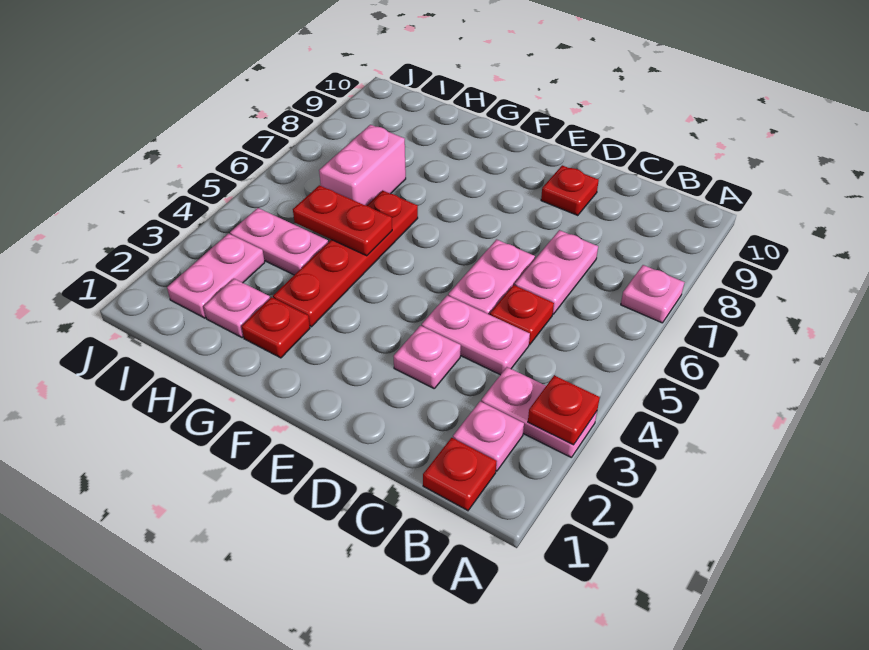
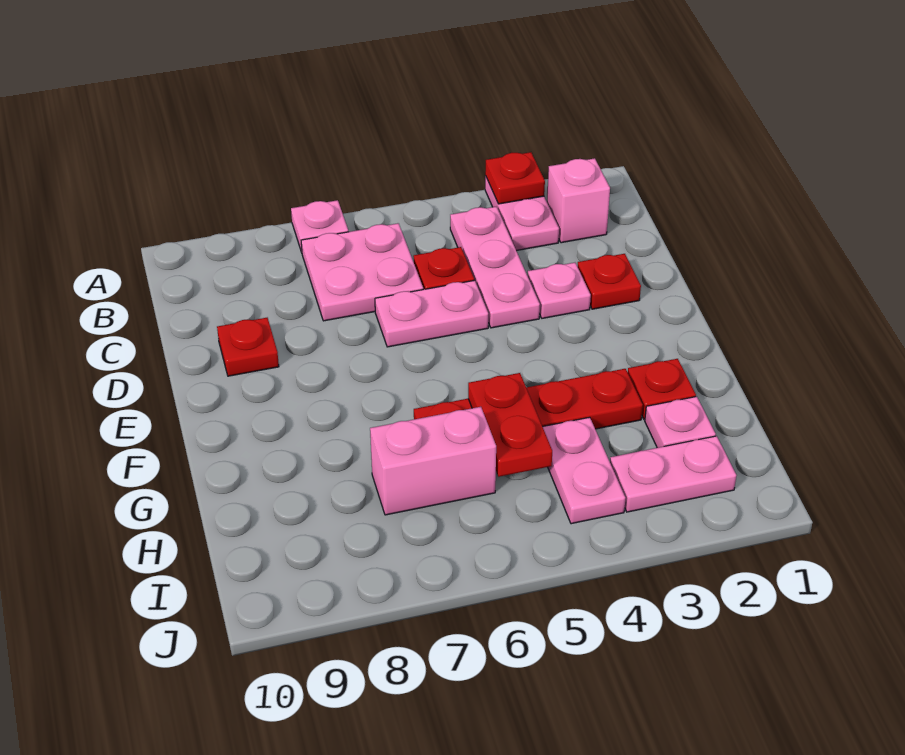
red plate B1 level 1 -> red plate D2 level 1
pink plate B2 level 1 -> pink brick B2 level 1
pink plate C4:D4 level 1 -> pink plate B4:D4 level 1
pink plate C6:C7 level 1 -> pink plate B6:C7 level 1

